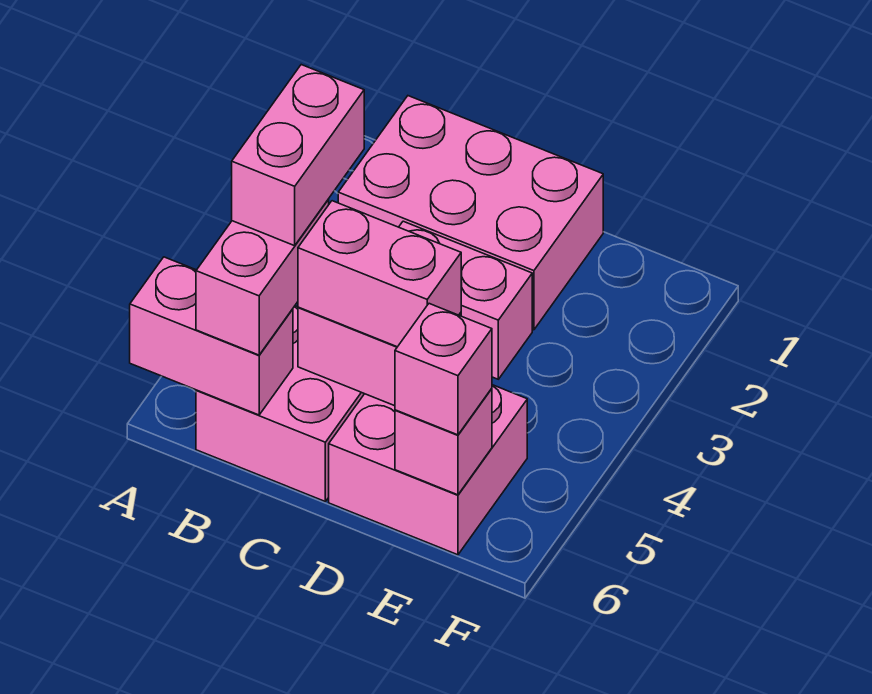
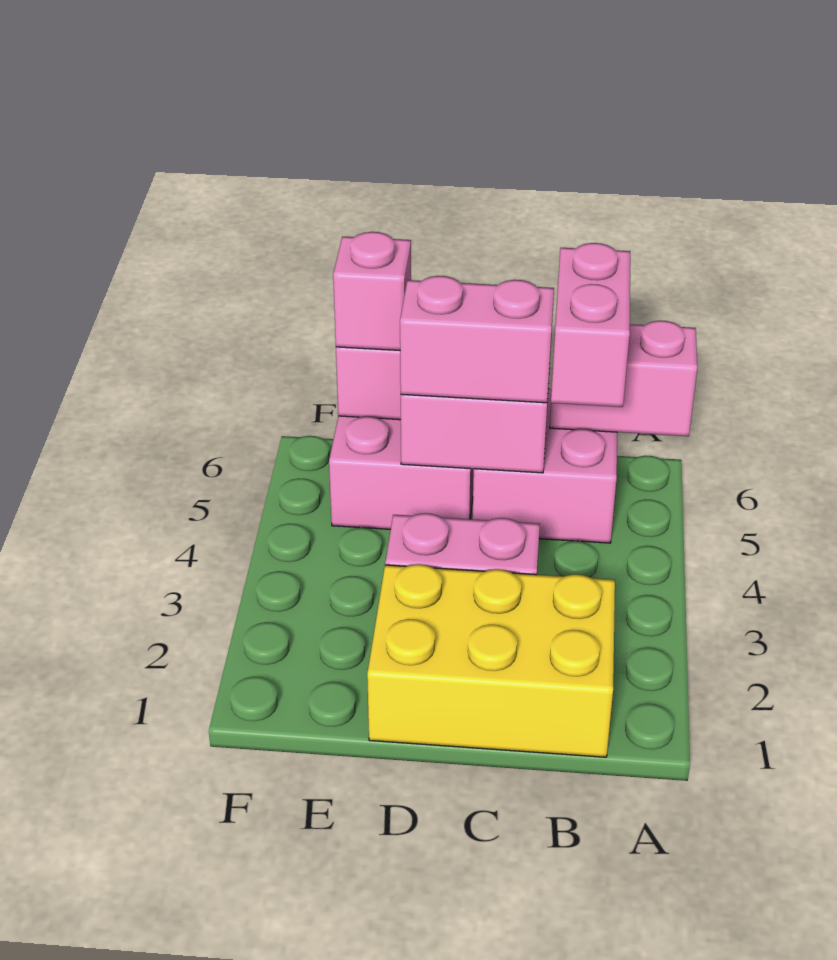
pink brick B1:D2 level 1 -> yellow brick B1:D2 level 1
pink brick B4:B5 level 4 -> none

